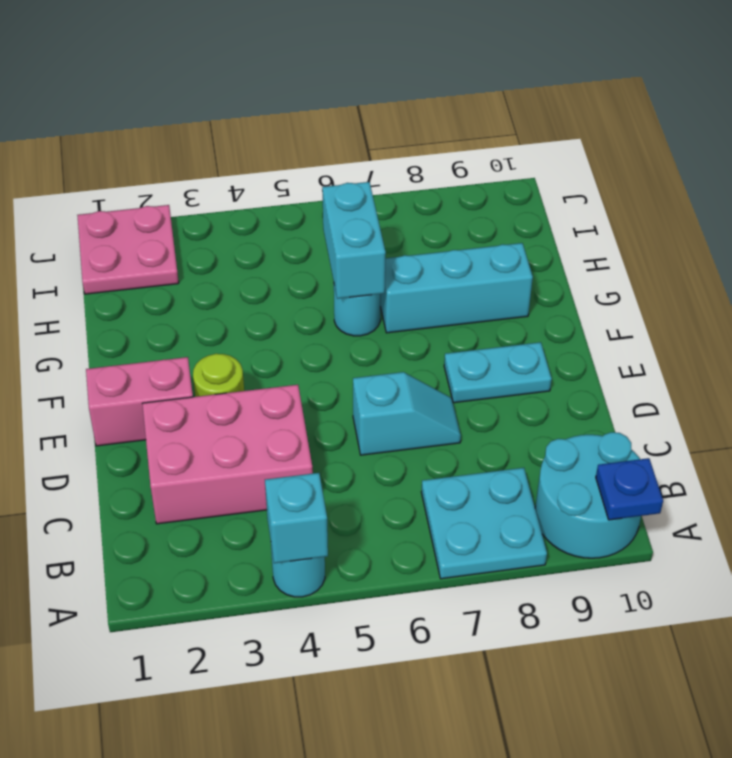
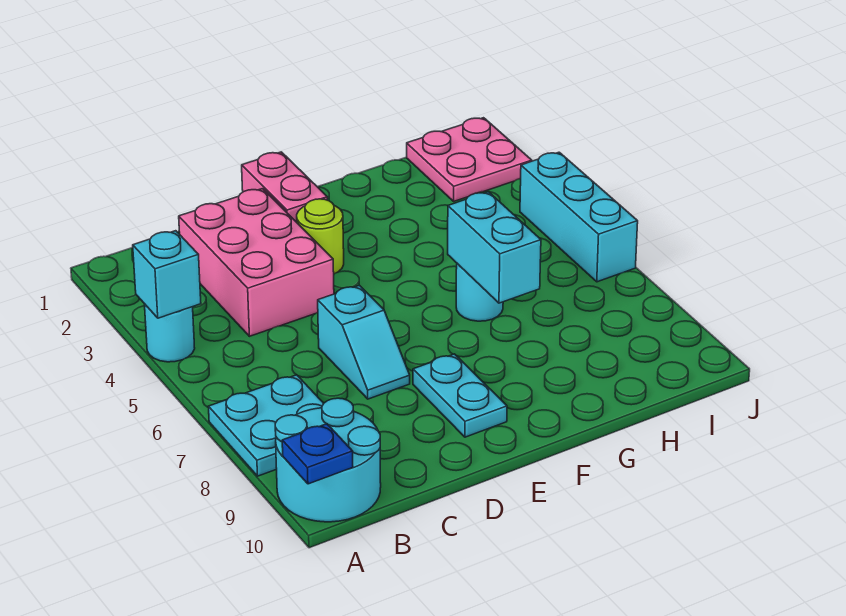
cyan brick G6:H6 level 2 -> cyan brick G6:G7 level 2
cyan brick G7:G9 level 1 -> cyan brick J4:J6 level 1

